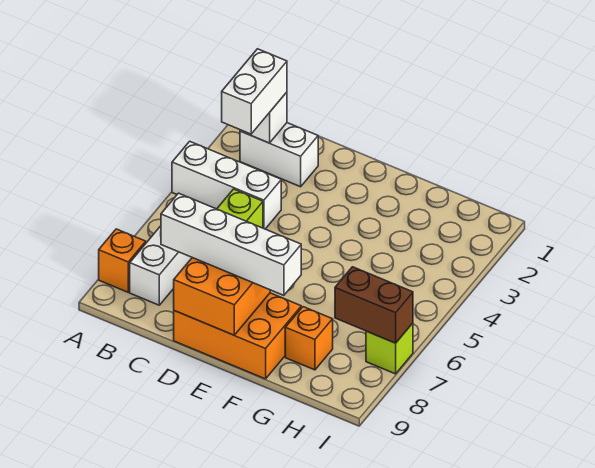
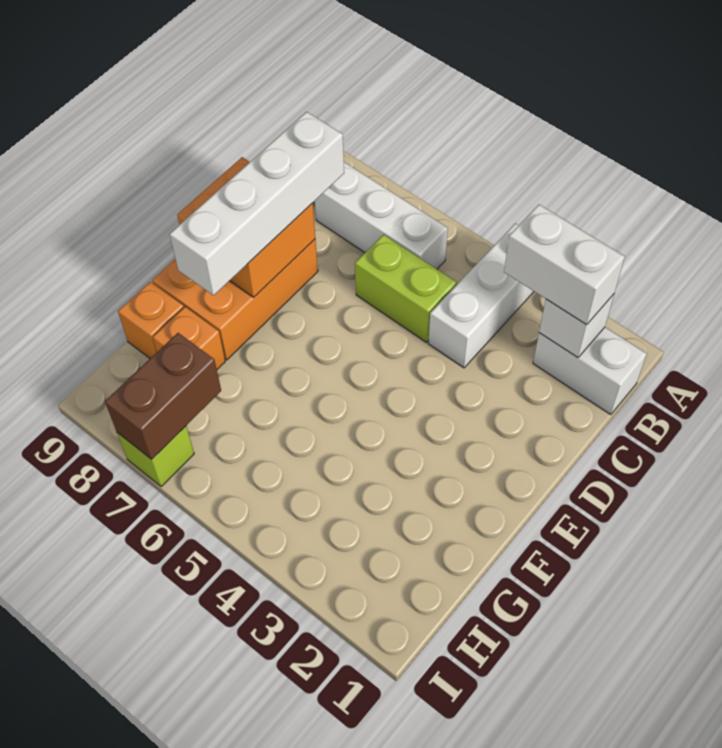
orange brick A8 level 1 -> orange brick G9 level 1
white brick B2:C2 level 1 -> white brick B1:B2 level 1

